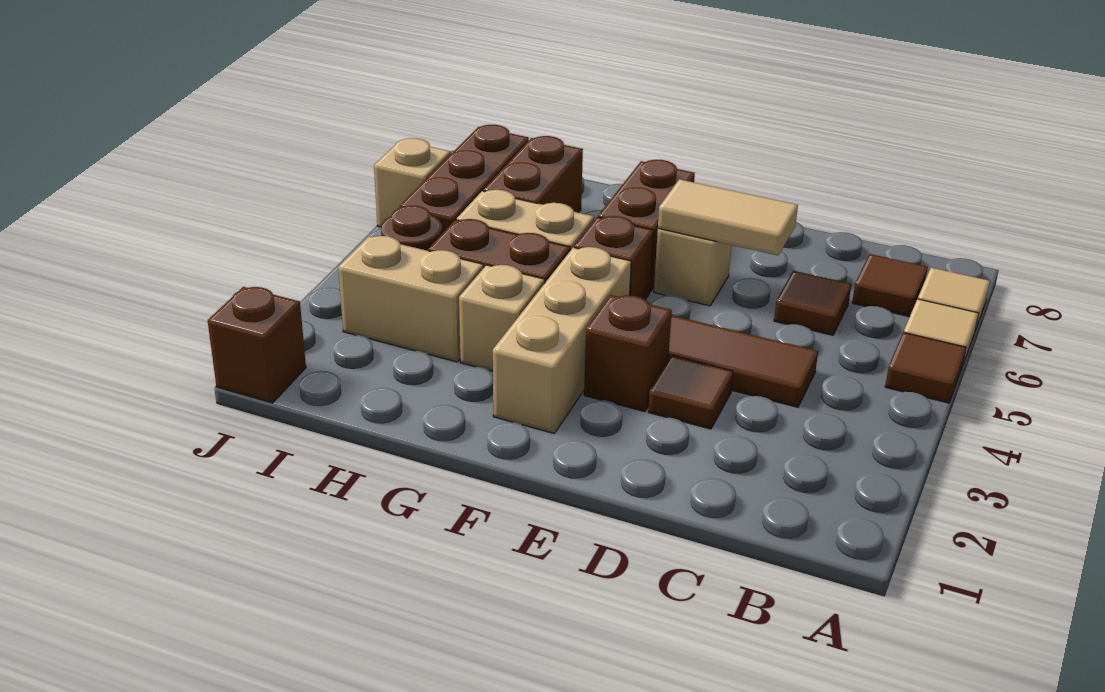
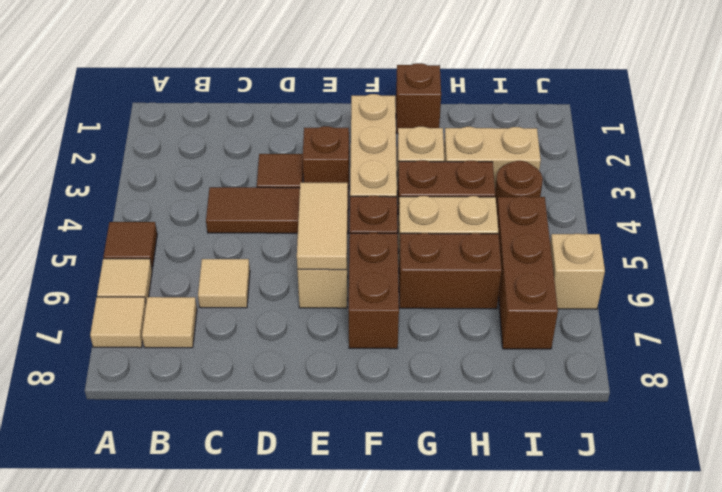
brown tile B7 level 1 -> tan tile B7 level 1
brown tile C6 level 1 -> tan tile C6 level 1
tan tile D6:E6 level 2 -> tan tile E5:E6 level 2
brown brick H6:H7 level 1 -> brown brick G6:H6 level 1
brown brick J1 level 1 -> brown brick G1 level 1

